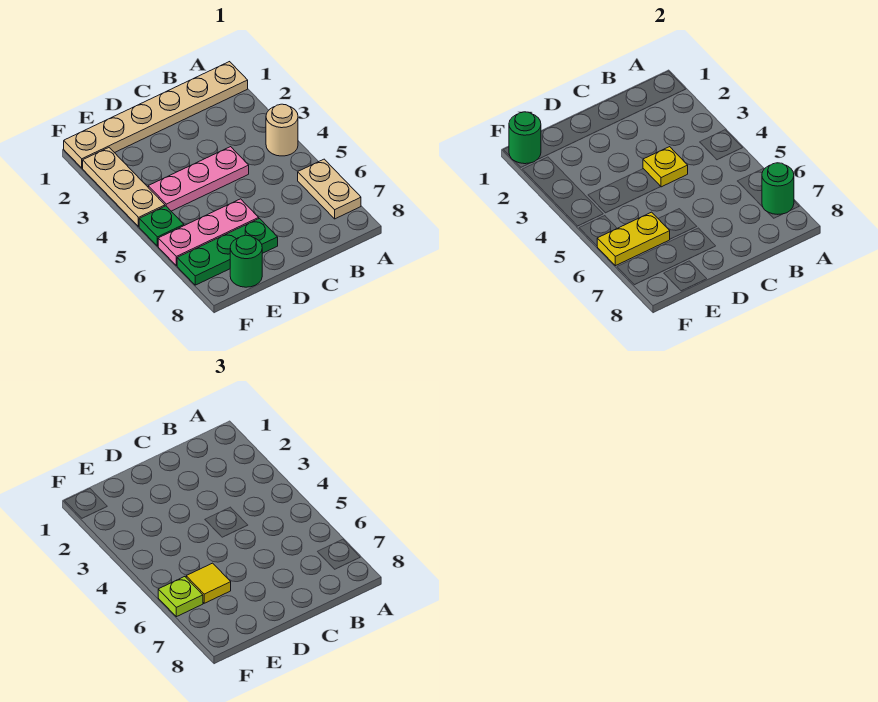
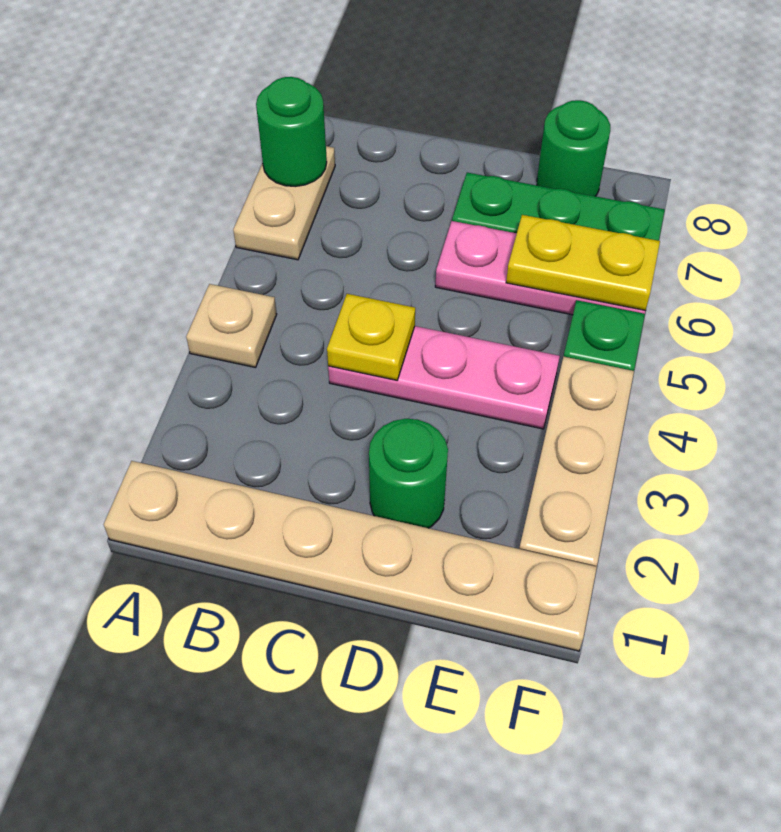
tan round brick A4 level 1 -> tan plate A4 level 1
yellow tile E6 level 3 -> none
green round brick F1 level 2 -> green round brick D2 level 1
lime plate F6 level 3 -> none

